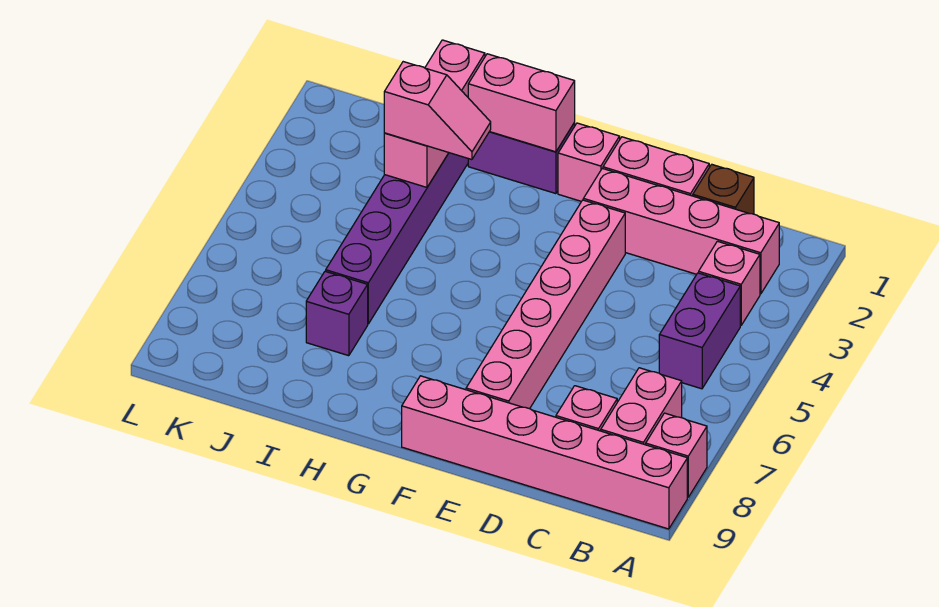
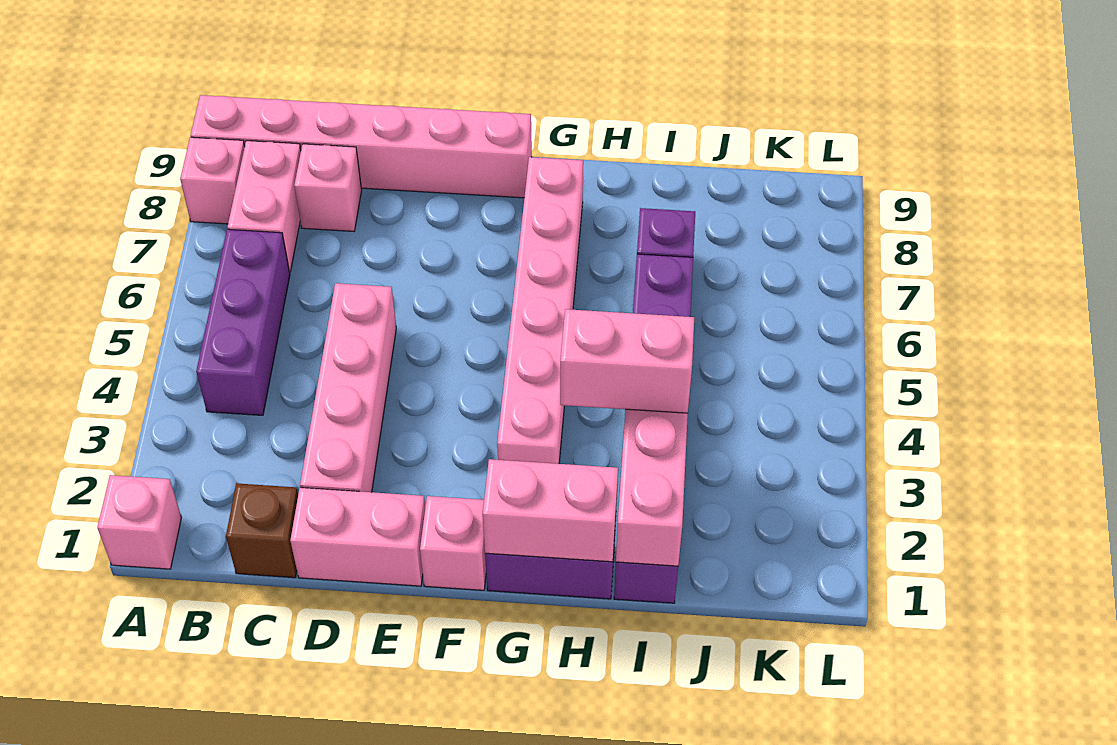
pink brick B2:E2 level 1 -> pink brick D2:D5 level 1
pink brick B3 level 1 -> pink brick A1 level 1
purple brick B4:B5 level 1 -> purple brick B4:B6 level 1
pink brick E3:E8 level 1 -> pink brick G3:G8 level 1
pink slope H3:I3 level 3 top I -> pink brick H3:I3 level 3

